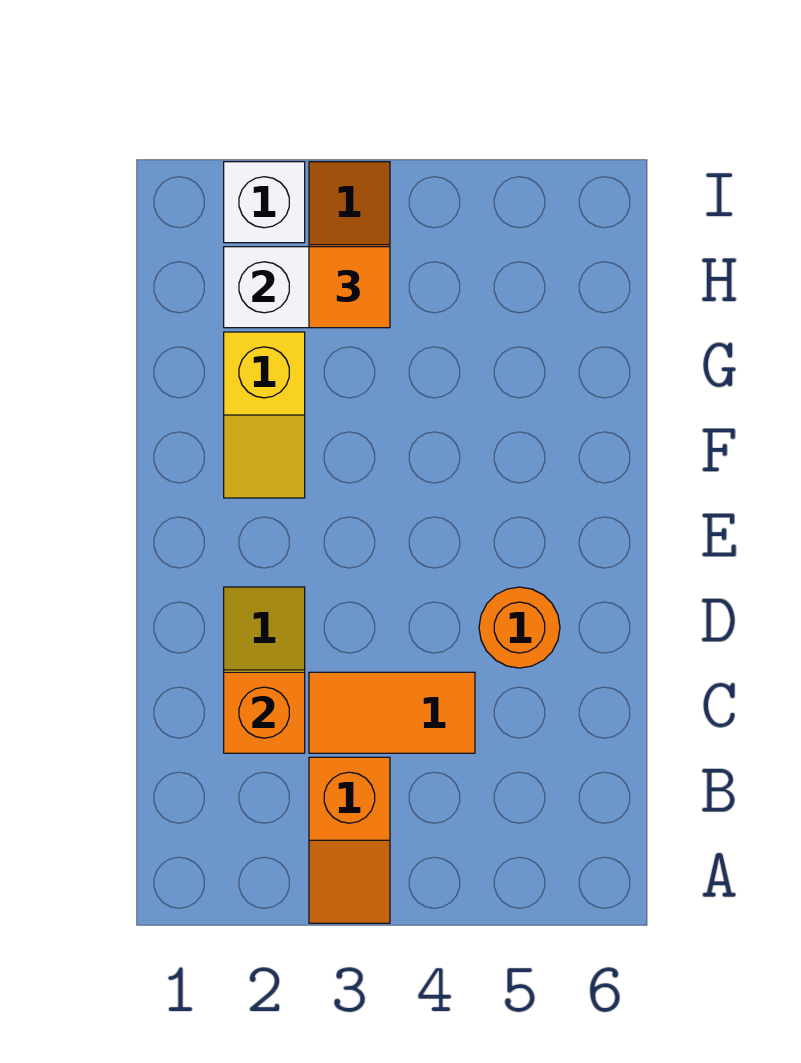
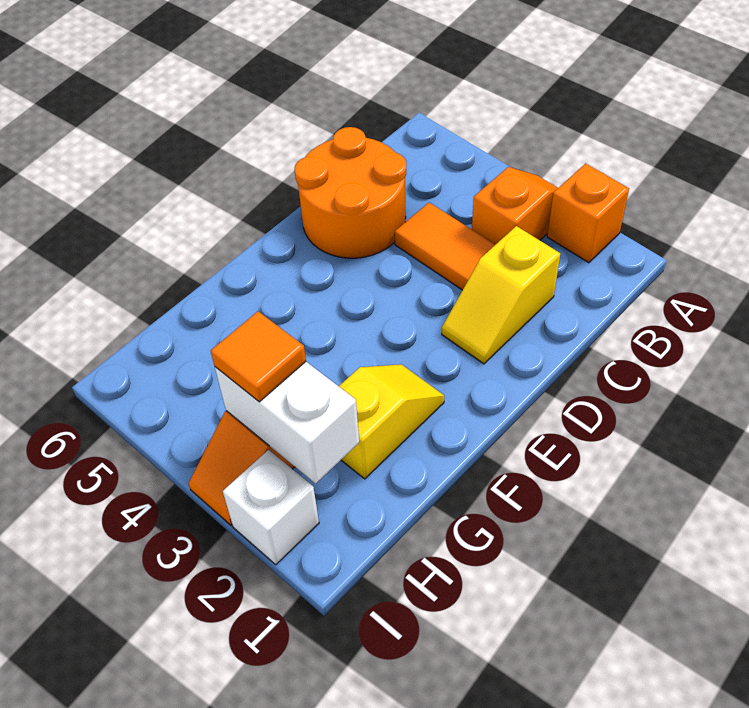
orange brick C2 level 2 -> orange brick A2 level 1
orange round brick D5 level 1 -> orange round brick C5:D6 level 1

